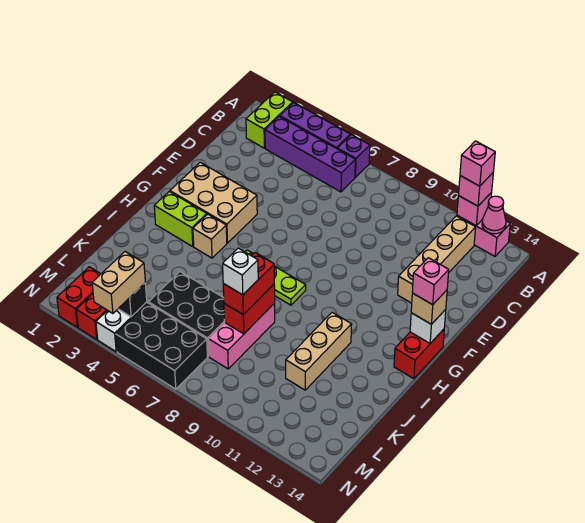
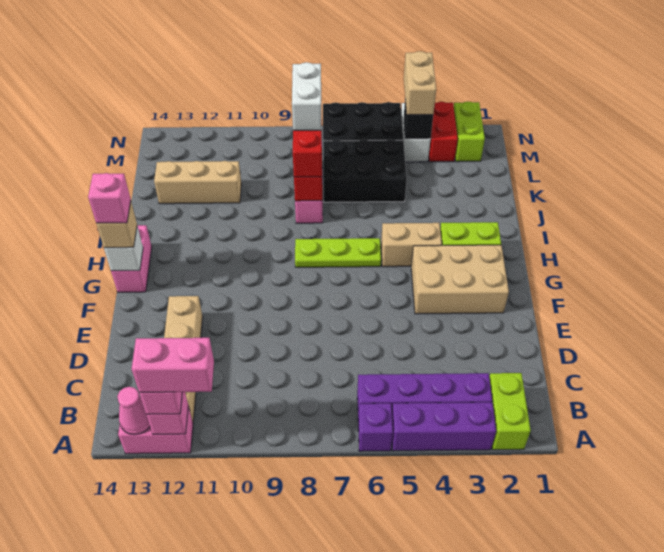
pink brick A12 level 4 -> pink brick A11:A12 level 4
red brick G14:H14 level 1 -> pink brick G14:H14 level 1
tan brick H4 level 1 -> tan brick H4:H5 level 1
tan brick I11:K11 level 1 -> tan brick K11:K13 level 1
white brick K8 level 4 -> white brick K8:L8 level 4
red brick M2:N2 level 1 -> lime brick M2:N2 level 1

